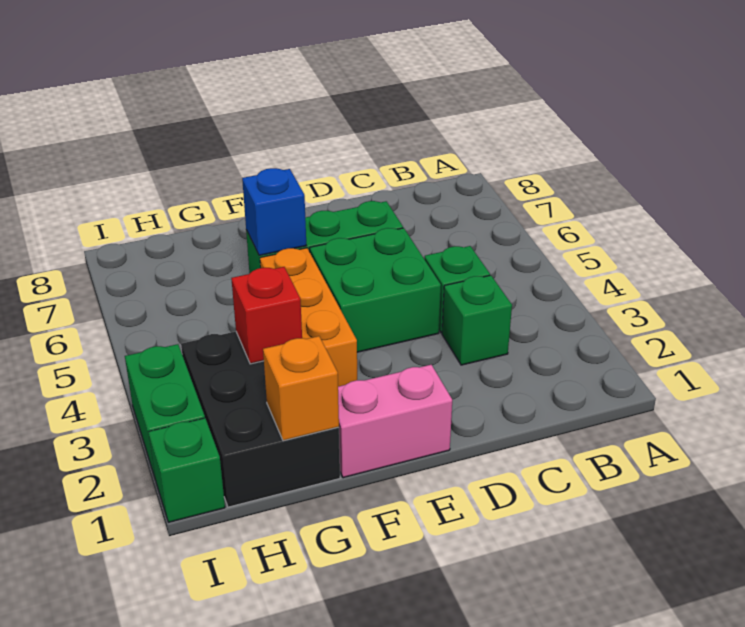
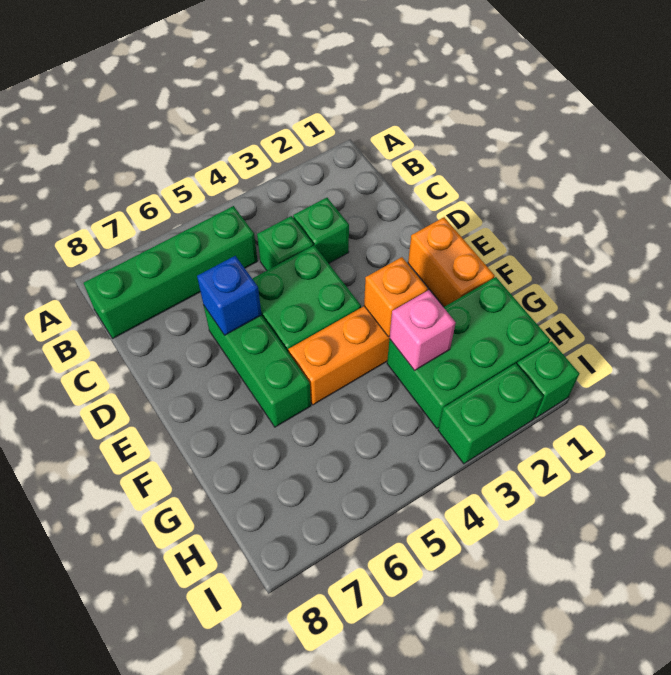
none -> green brick B5:B8 level 1
pink brick E1:F1 level 1 -> orange brick E1:F1 level 1
blue brick F6 level 2 -> blue brick D6 level 2
black brick G1:H3 level 1 -> green brick G1:H3 level 1
orange brick G1 level 2 -> orange brick F3 level 2
red brick G3 level 2 -> pink brick G3 level 2

